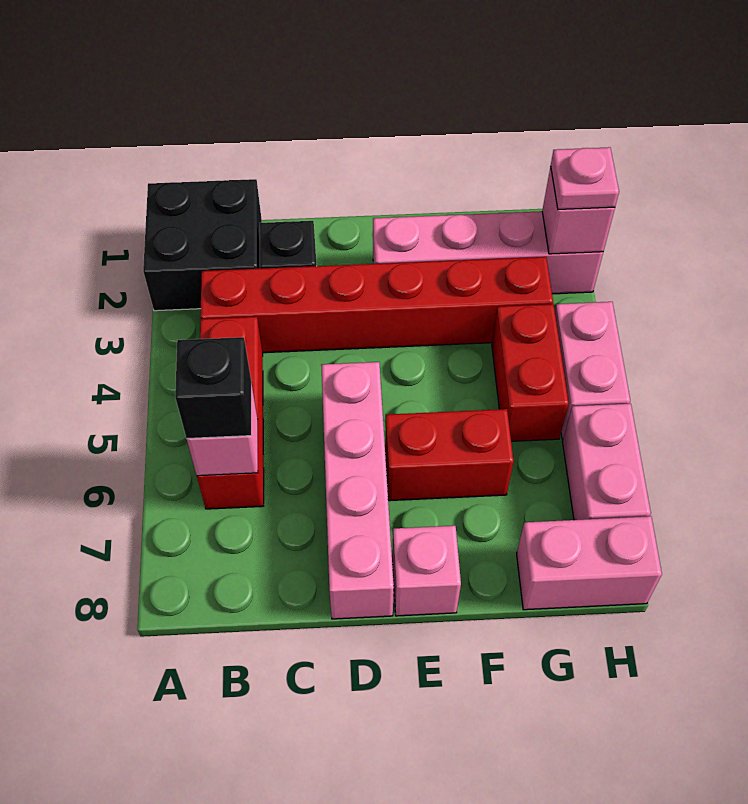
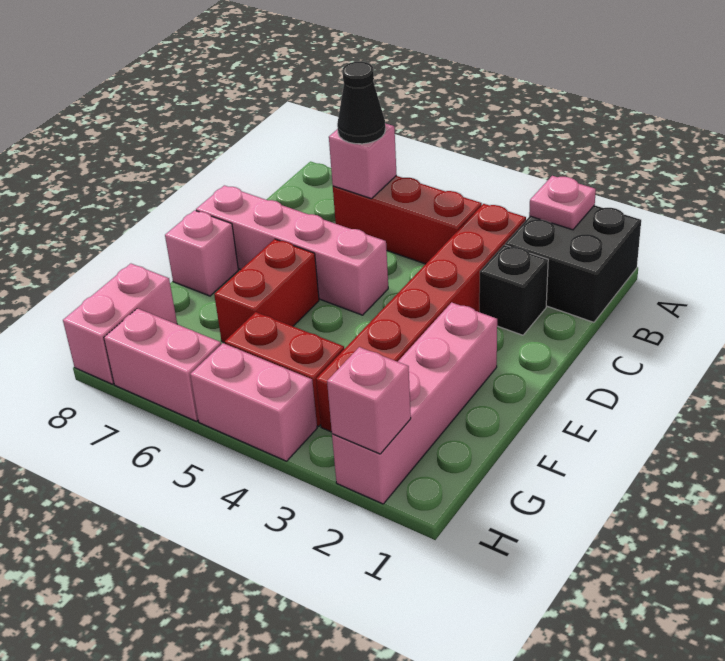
black brick B6 level 3 -> black cone B6 level 3
pink plate H2 level 3 -> pink plate A2 level 2

